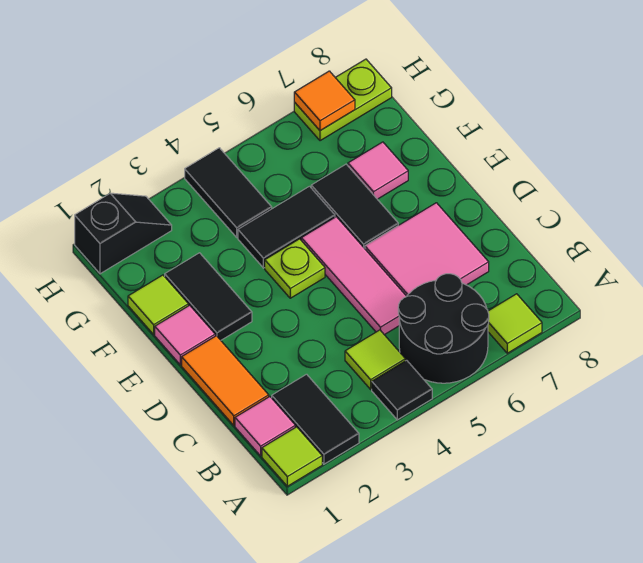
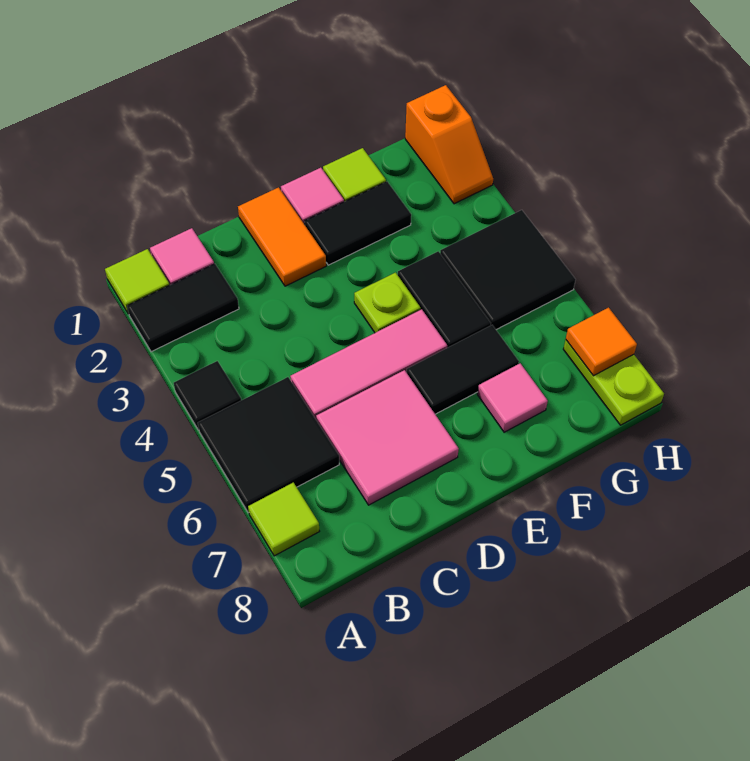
black round brick A5:B6 level 1 -> black tile A5:B6 level 1
lime tile B4 level 1 -> none
orange tile C1:D1 level 1 -> orange tile D1:D2 level 1
black tile G4:H4 level 1 -> black tile G4:H5 level 1
black slope H1:H2 level 1 top 1 -> orange slope H1:H2 level 1 top 1

